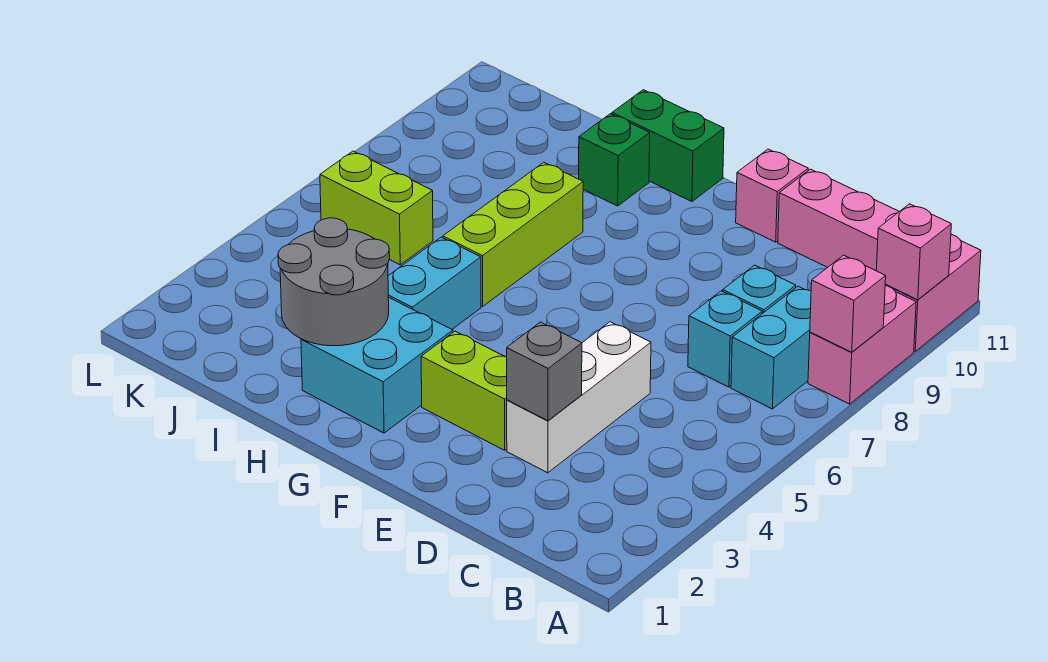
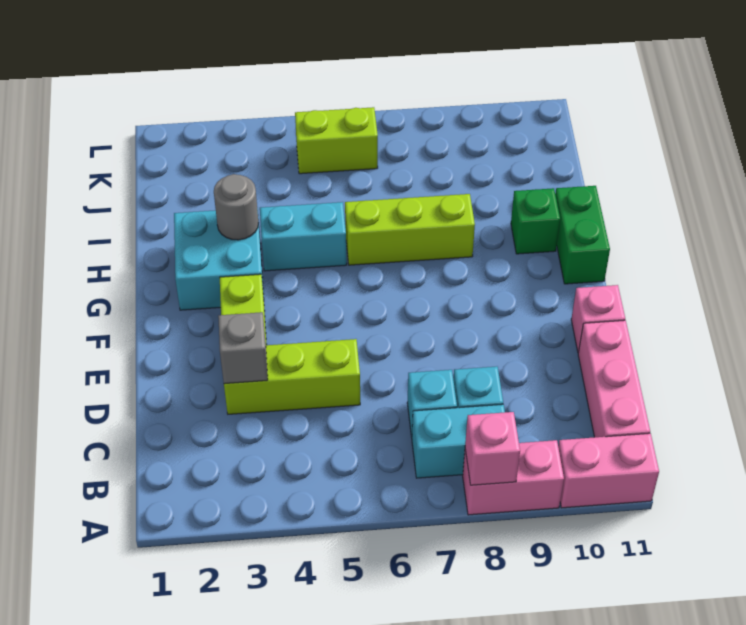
pink brick A10 level 2 -> none
white brick D3:D5 level 1 -> lime brick D3:D5 level 1
grey round brick H2:I3 level 2 -> grey round brick H3 level 2
lime brick J6:K6 level 1 -> lime brick K5:K6 level 1

